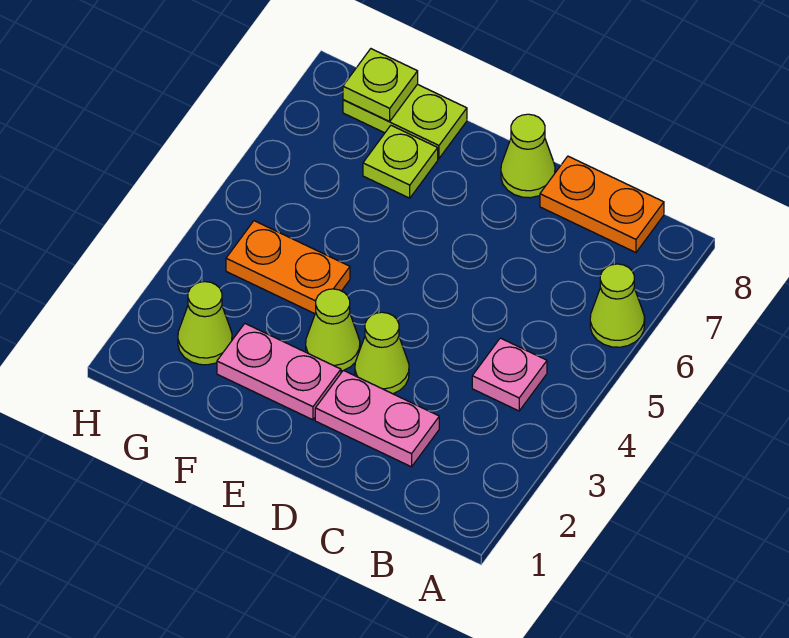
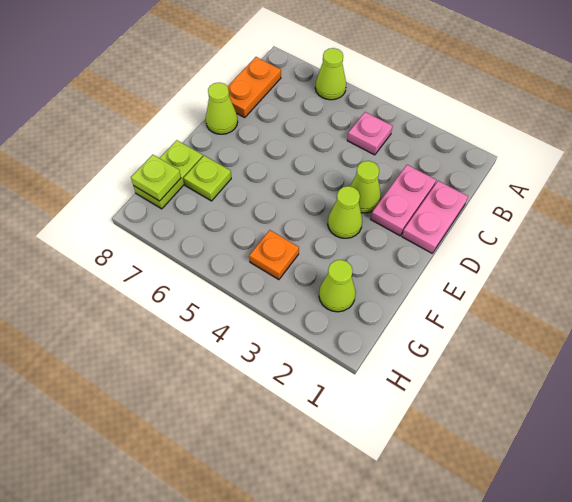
pink plate E2:F2 level 1 -> pink plate C1:D1 level 1
orange plate F4:G4 level 1 -> orange plate G4 level 1

